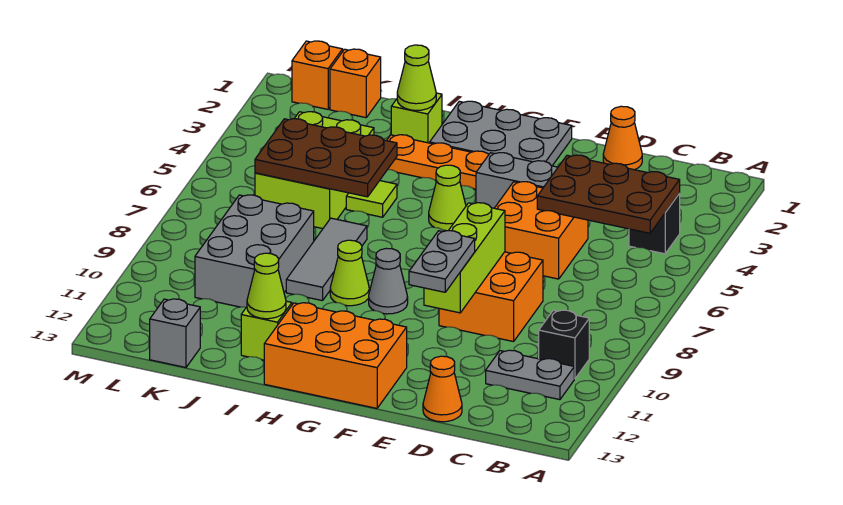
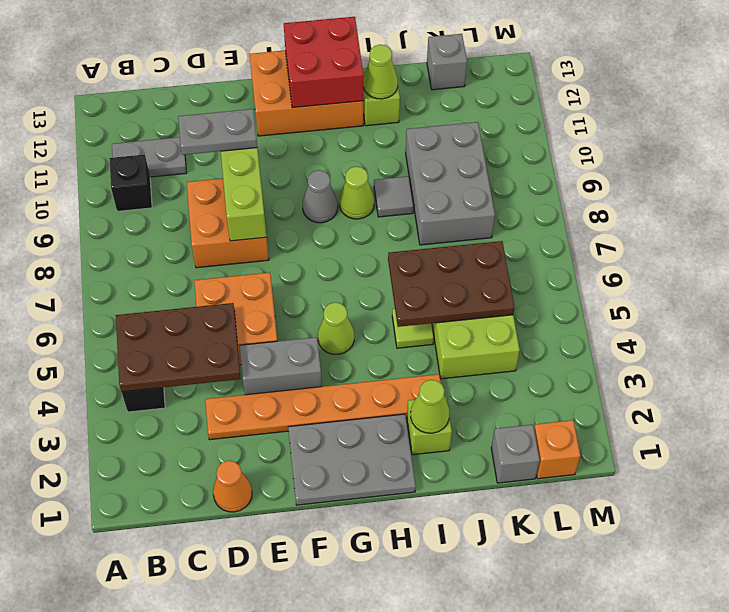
orange cone D13 level 1 -> none
grey plate E10:E11 level 3 -> grey plate D10:E10 level 3
none -> red brick G12:H13 level 2
grey tile I7:I9 level 1 -> grey tile I9 level 1
orange brick K1 level 1 -> grey brick K1 level 1

